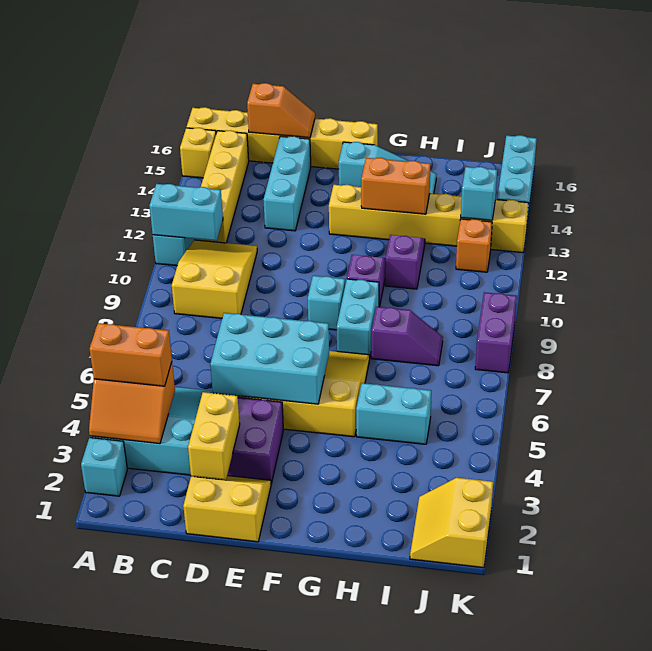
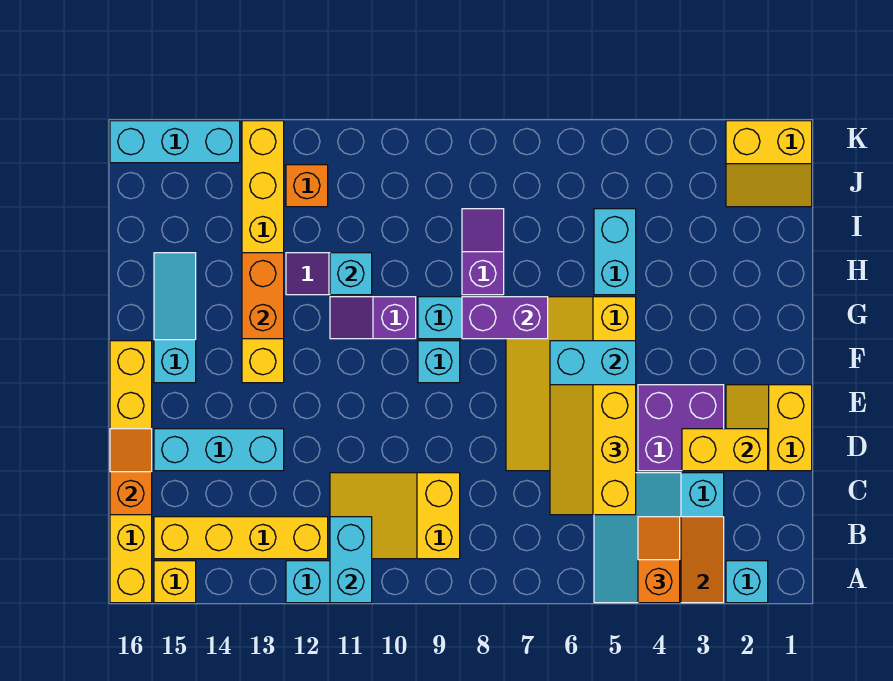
orange brick A4:B4 level 3 -> orange slope A4:B4 level 3 top A
none -> yellow slope C5:E6 level 3 top 5
cyan brick J13 level 2 -> cyan brick H11 level 2
purple brick K8:K9 level 1 -> purple brick G7:G8 level 2

